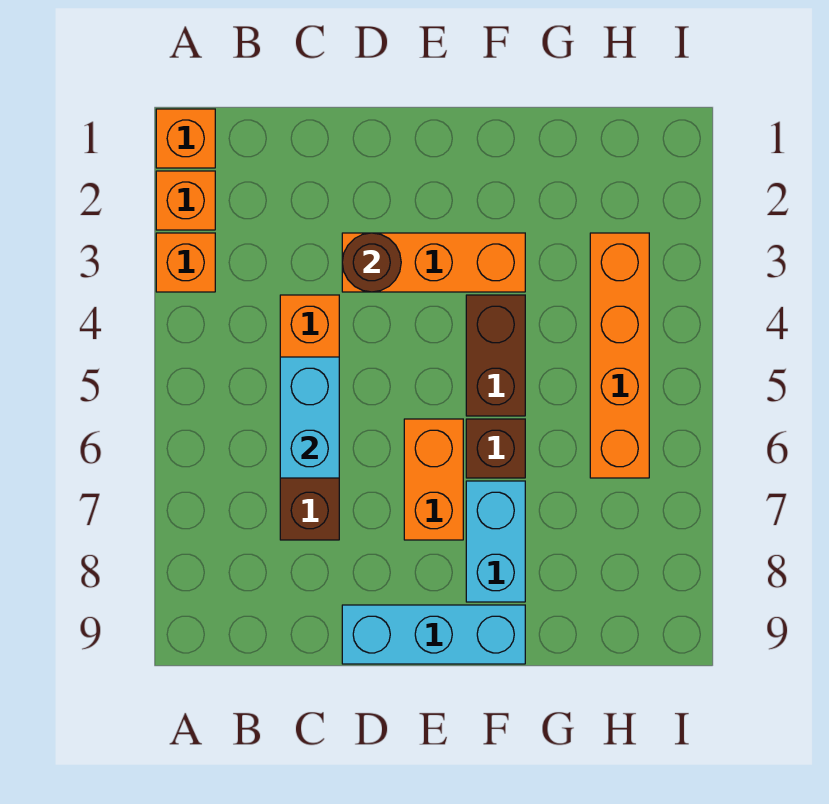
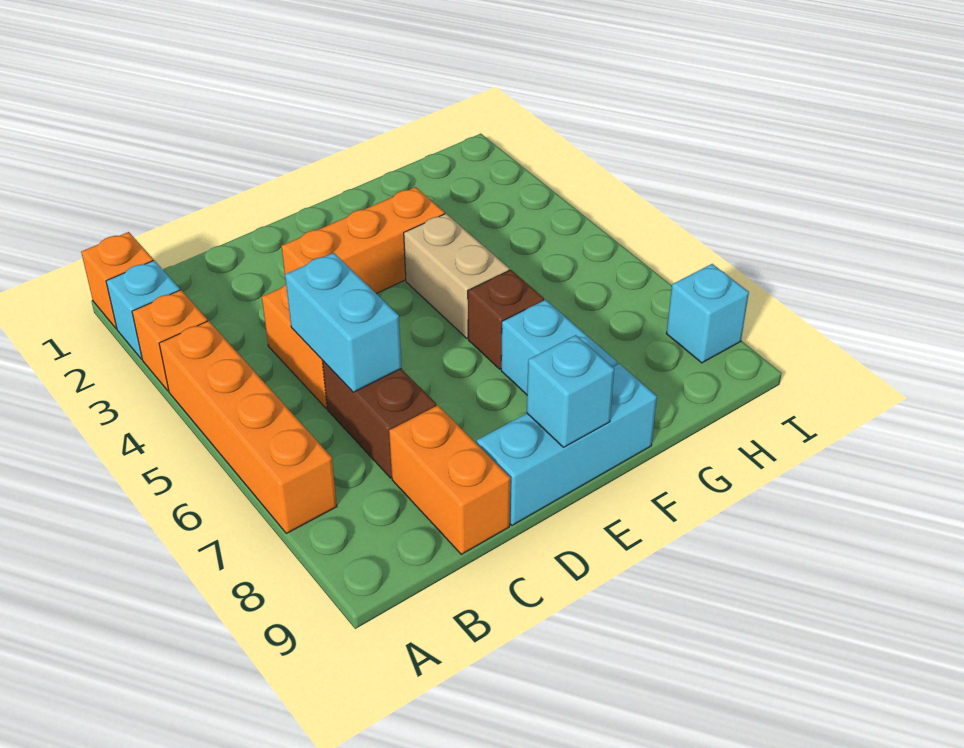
orange brick A2 level 1 -> cyan brick A2 level 1
brown round brick D3 level 2 -> none
orange brick E6:E7 level 1 -> orange brick C8:C9 level 1
none -> cyan brick E9 level 2
brown brick F4:F5 level 1 -> tan brick F4:F5 level 1
orange brick H3:H6 level 1 -> orange brick A4:A7 level 1
none -> cyan brick I8 level 1

